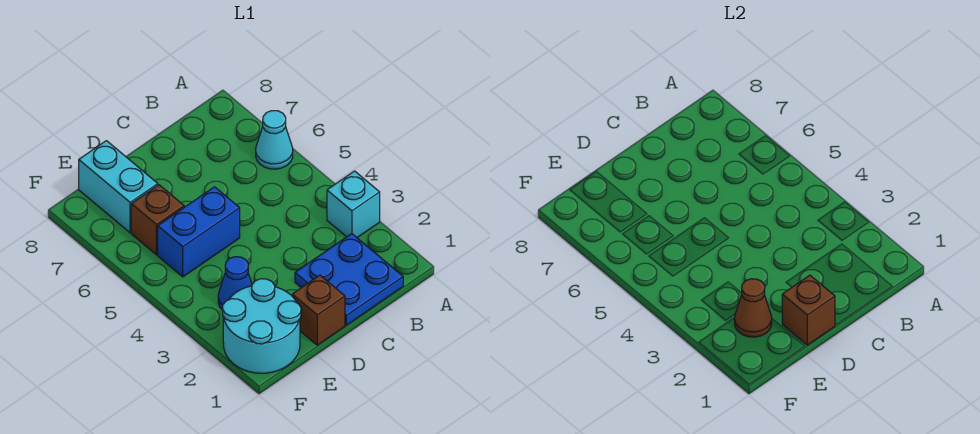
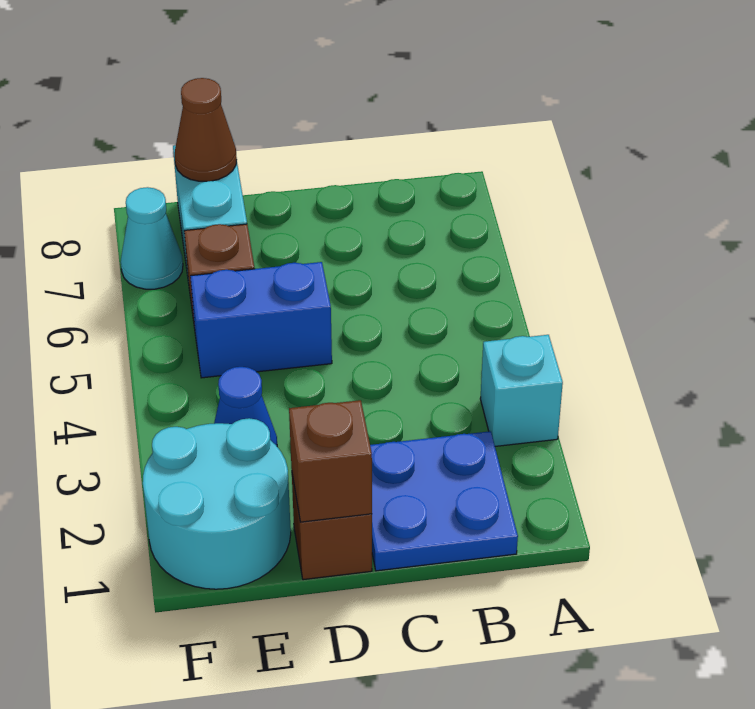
cyan cone A6 level 1 -> cyan cone F7 level 1
brown cone E2 level 2 -> brown cone E8 level 2

